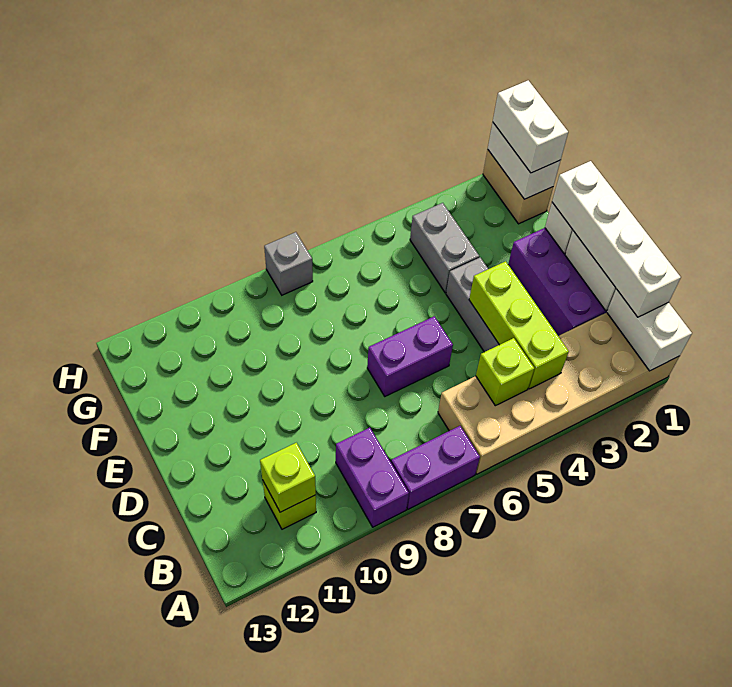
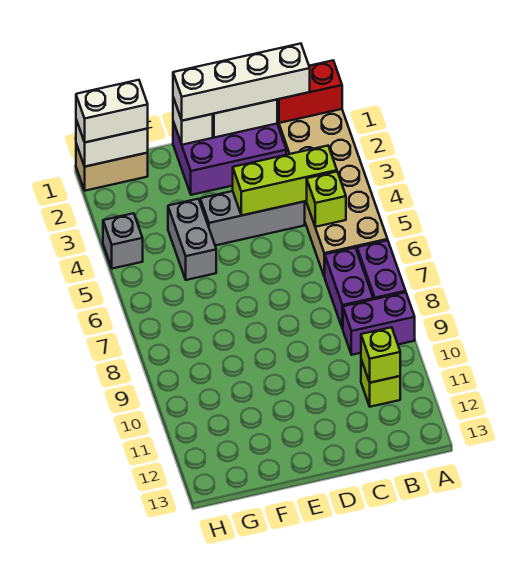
white brick A1:B1 level 2 -> red brick A1:B1 level 2
purple brick D6:D7 level 1 -> purple brick B7:B8 level 1
grey brick F4:G4 level 1 -> grey brick F4:F5 level 1
grey brick H8 level 1 -> grey brick H4 level 1

